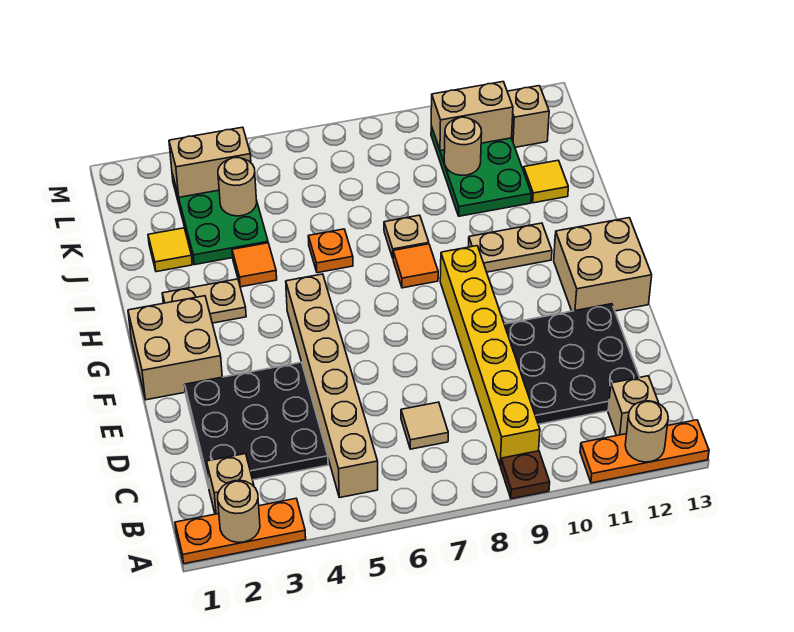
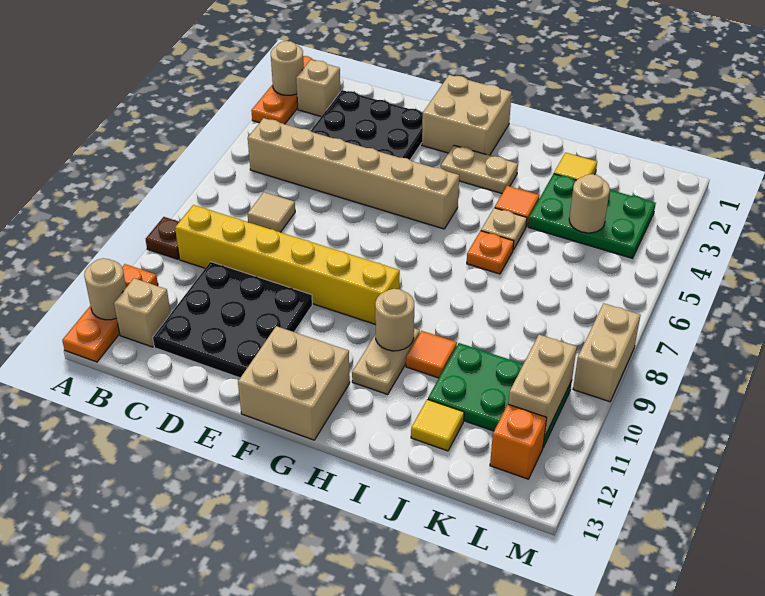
tan plate H2:H3 level 1 -> tan plate G3:H3 level 1
orange tile H8 level 1 -> orange tile I10 level 1
tan plate I8 level 1 -> tan plate I5 level 1
tan round brick K10 level 2 -> tan round brick H10 level 2
tan brick L3:L4 level 2 -> tan brick M8:M9 level 1
tan brick L12 level 1 -> orange brick L12 level 1

